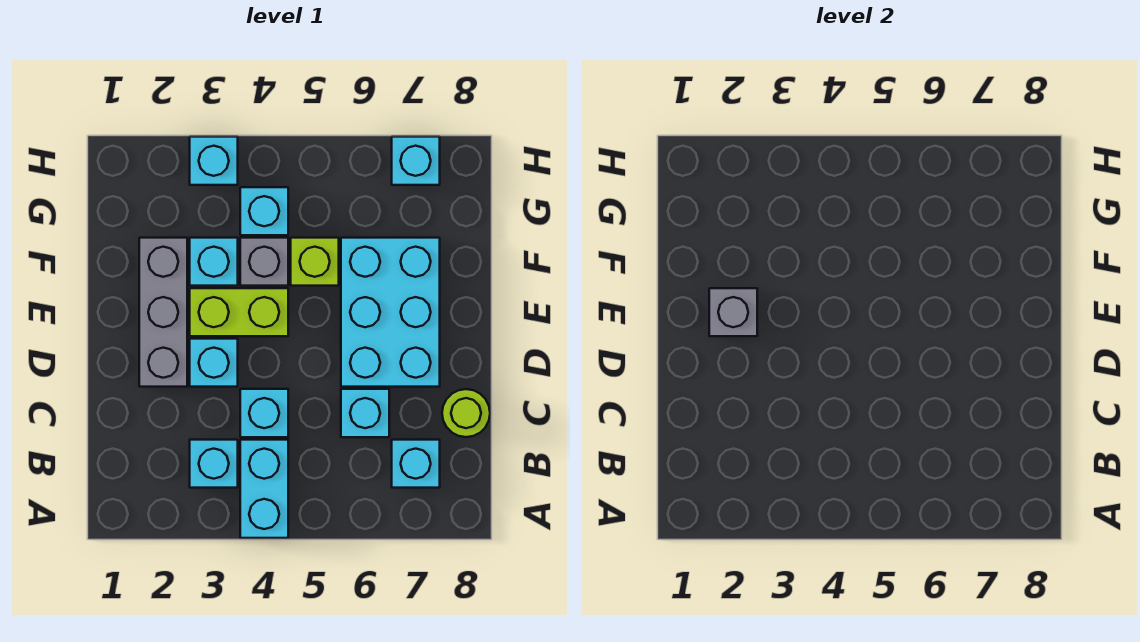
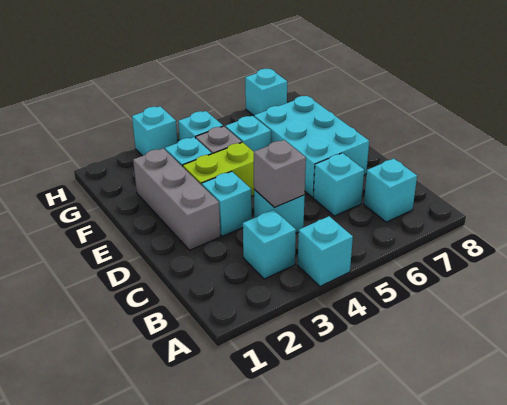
cyan brick A4:B4 level 1 -> cyan brick A4 level 1
lime round brick C8 level 1 -> none
grey brick E2 level 2 -> grey brick C4 level 2
lime brick F5 level 1 -> cyan brick F5 level 1

